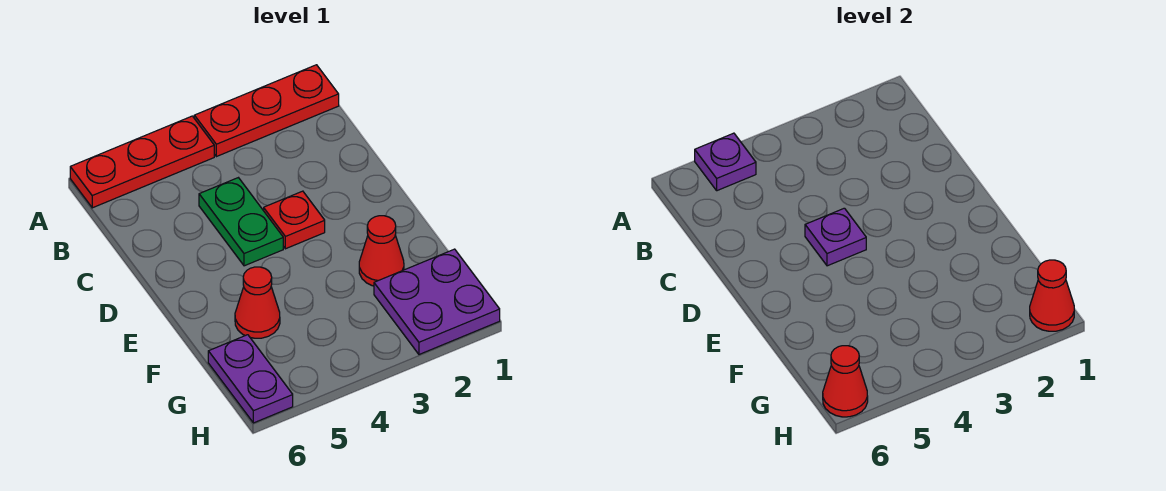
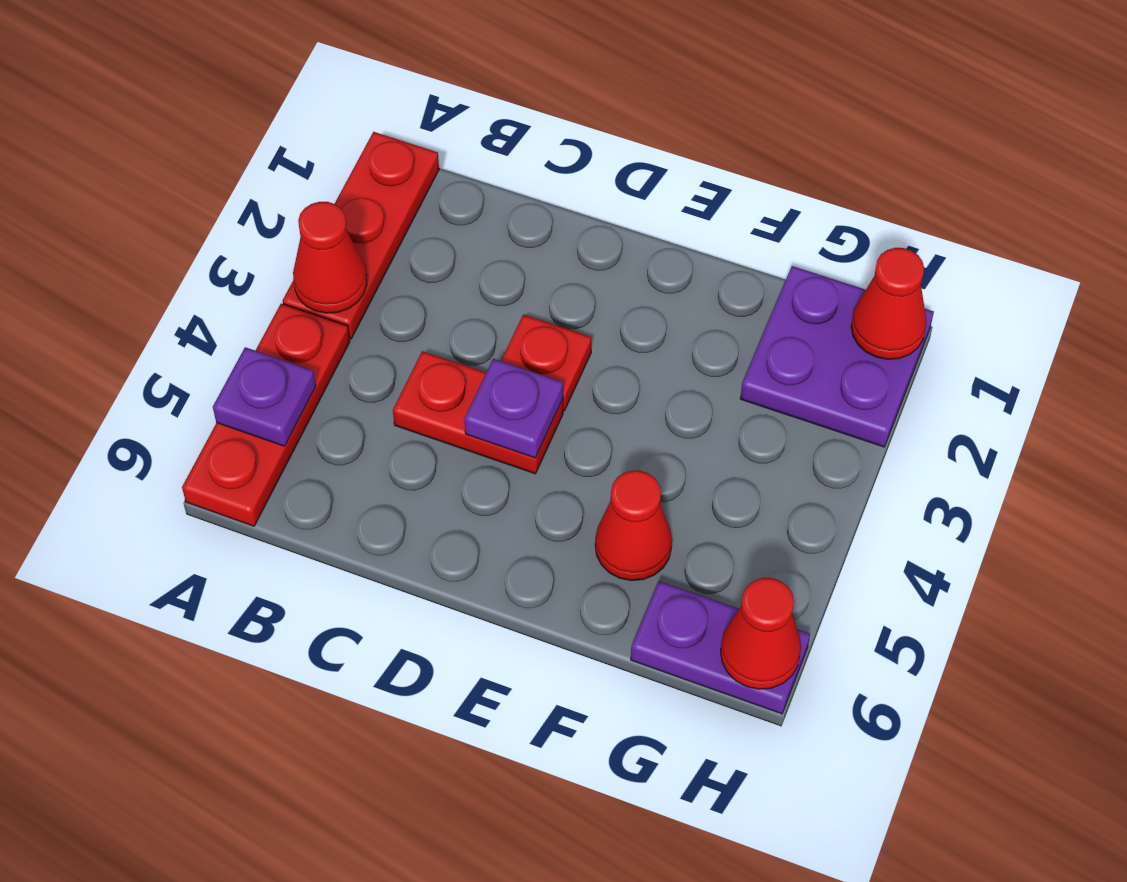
green plate C4:D4 level 1 -> red plate C4:D4 level 1
red cone F2 level 1 -> red cone A3 level 2

